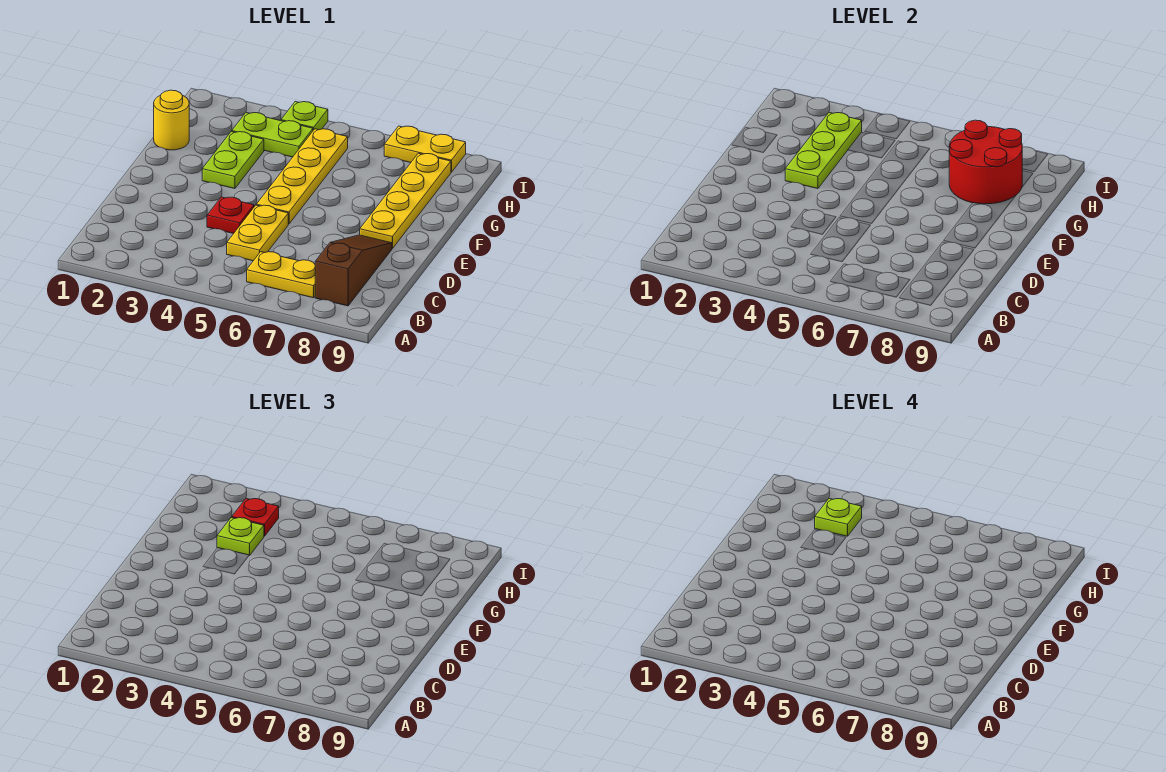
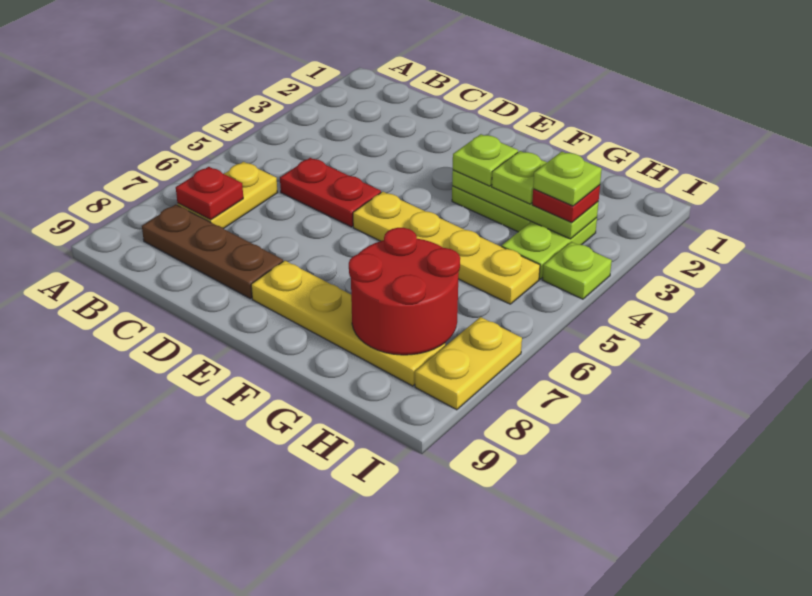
brown slope B8:D8 level 1 top B -> brown plate B8:D8 level 1
yellow plate C5:D5 level 1 -> red plate C5:D5 level 1
red plate D4 level 1 -> red plate B7 level 2
none -> lime plate F3 level 3
yellow round brick G1 level 1 -> none

